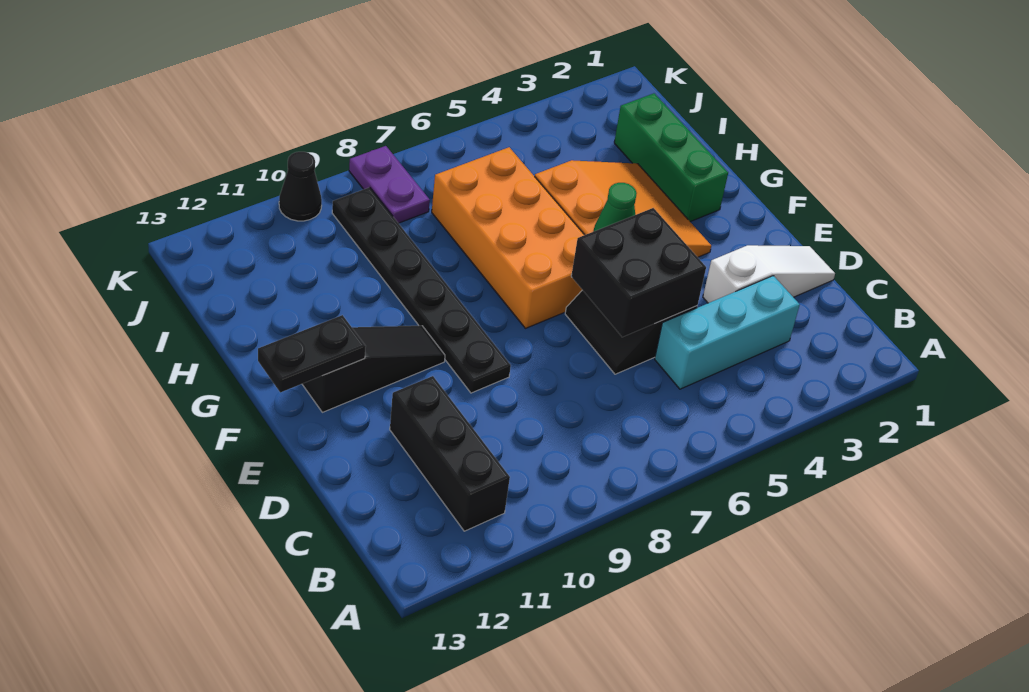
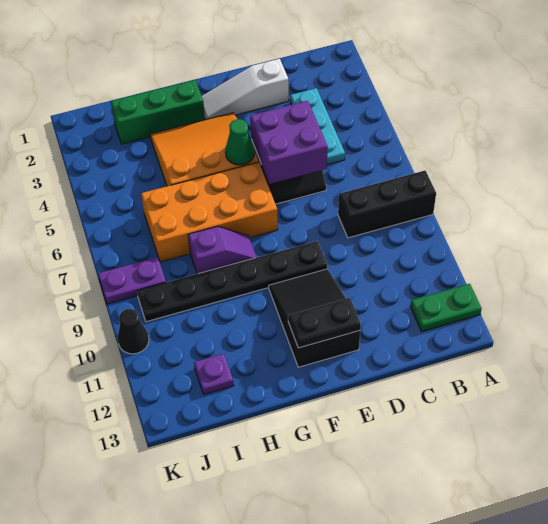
none -> green plate A12:B12 level 1
black brick B11:D11 level 1 -> black brick A8:C8 level 1
cyan brick C3:C5 level 1 -> cyan plate C3:C5 level 1
white slope D1:D3 level 1 top 3 -> white slope D2:F2 level 1 top D
black brick D5:E6 level 2 -> purple brick D5:E6 level 2
black slope F10:F12 level 1 top 12 -> black slope E10:F12 level 1 top 12
black plate F12:F13 level 2 -> black plate E12:F12 level 2
none -> purple slope G8:H8 level 1 top H
none -> purple plate I12 level 1

